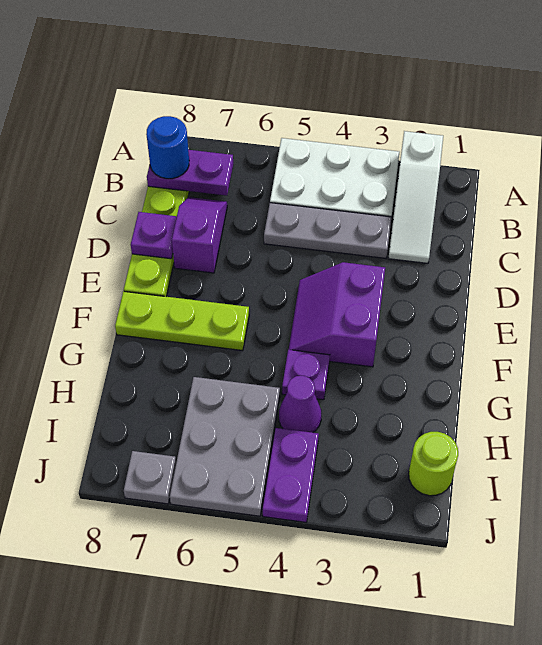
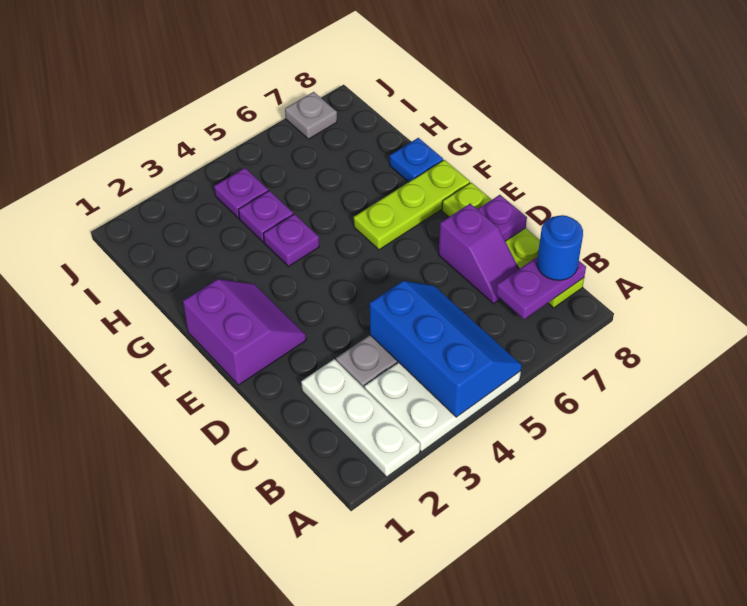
white slope A2:C2 level 1 top A -> white plate A2:C2 level 1
none -> blue slope A4:C5 level 2 top 4
purple slope E3:F4 level 1 top 3 -> purple slope E1:F2 level 1 top 1
none -> blue plate G8 level 1
purple cone H4 level 1 -> purple plate H4 level 1
grey plate H5:J6 level 1 -> none
lime round brick I1 level 1 -> none
purple plate I4:J4 level 1 -> purple plate I4 level 1

